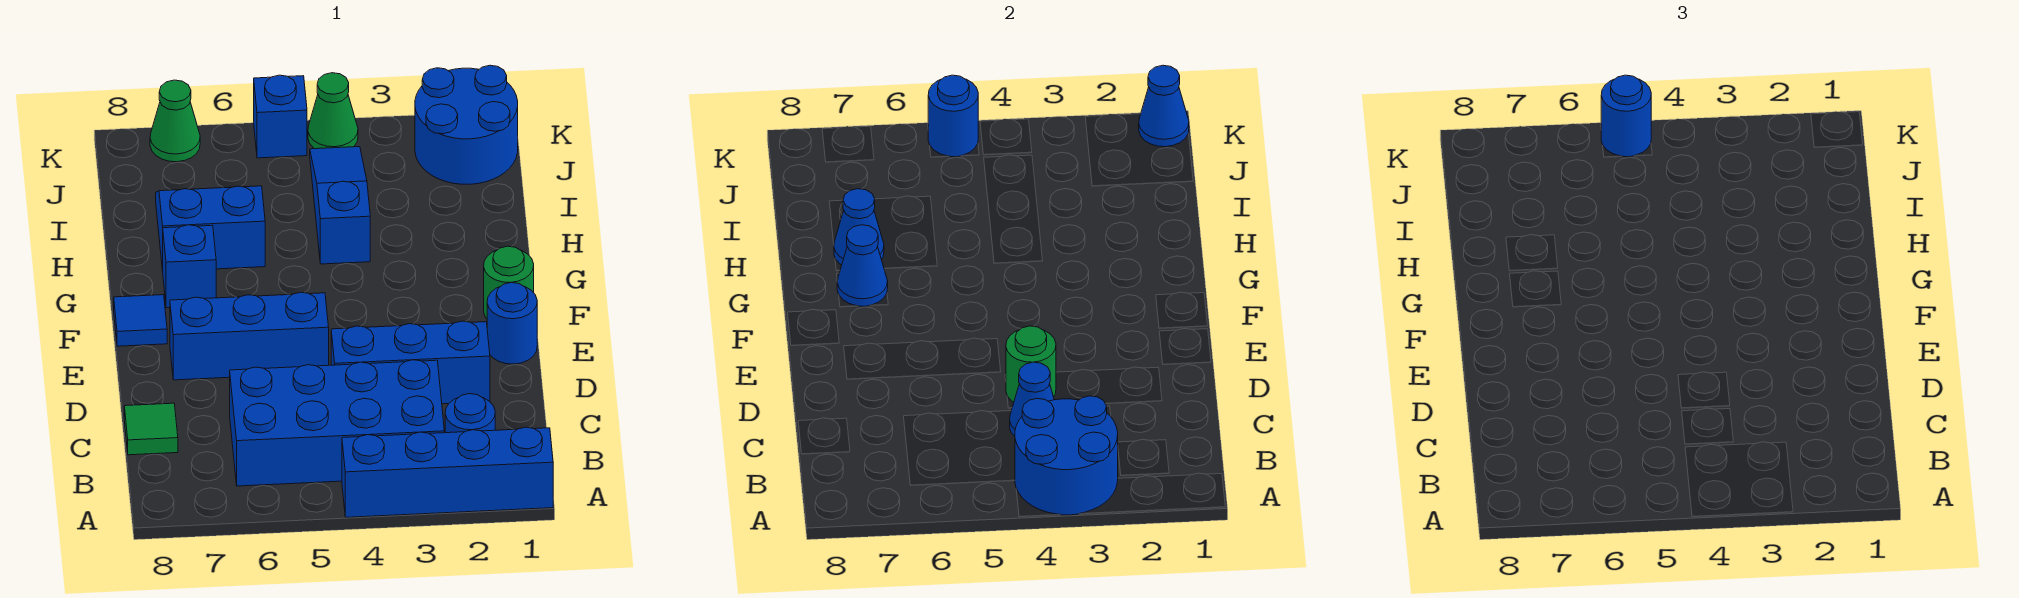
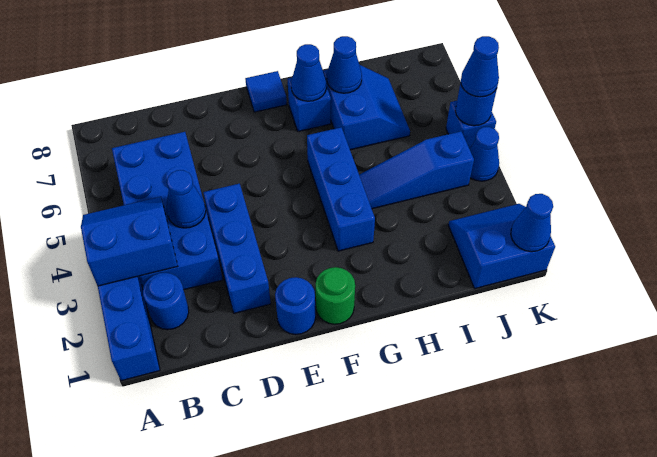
blue round brick A3:B4 level 2 -> blue slope A3:B4 level 2 top 3
green tile C8 level 1 -> none
green round brick D4 level 2 -> none
blue brick E5:E7 level 1 -> blue brick G3:G5 level 1
blue slope H4:J4 level 1 top H -> blue slope H4:J4 level 1 top J
blue round brick J1:K2 level 1 -> blue slope J1:K2 level 1 top 1
green cone K4 level 1 -> blue cone K4 level 1
blue round brick K5 level 3 -> blue cone K5 level 3
green cone K7 level 1 -> none

